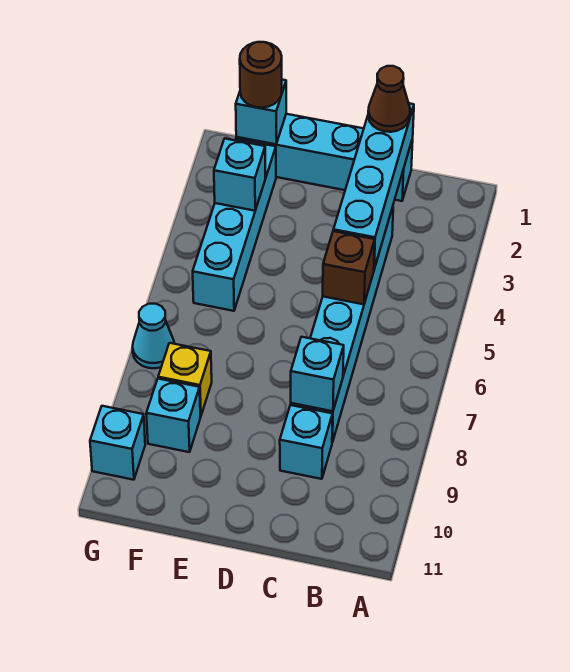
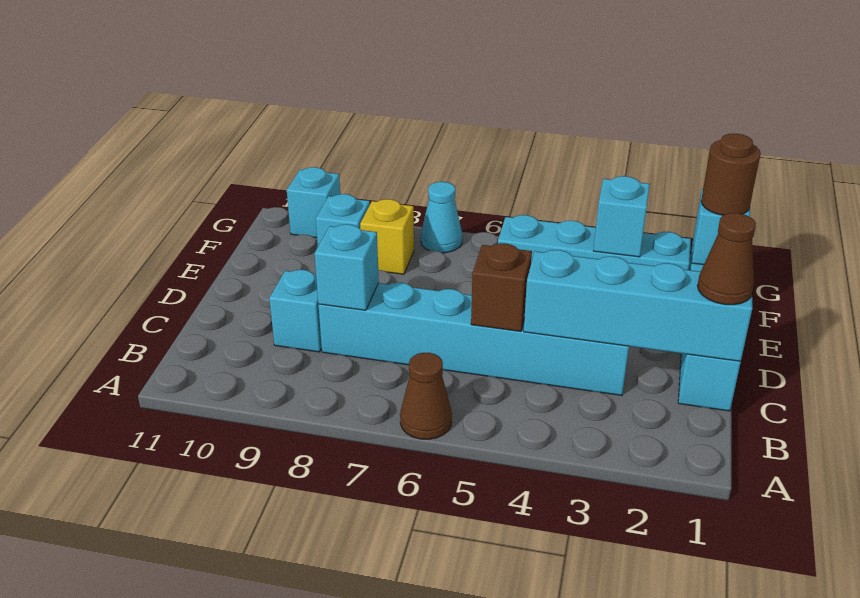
none -> brown cone A6 level 1

